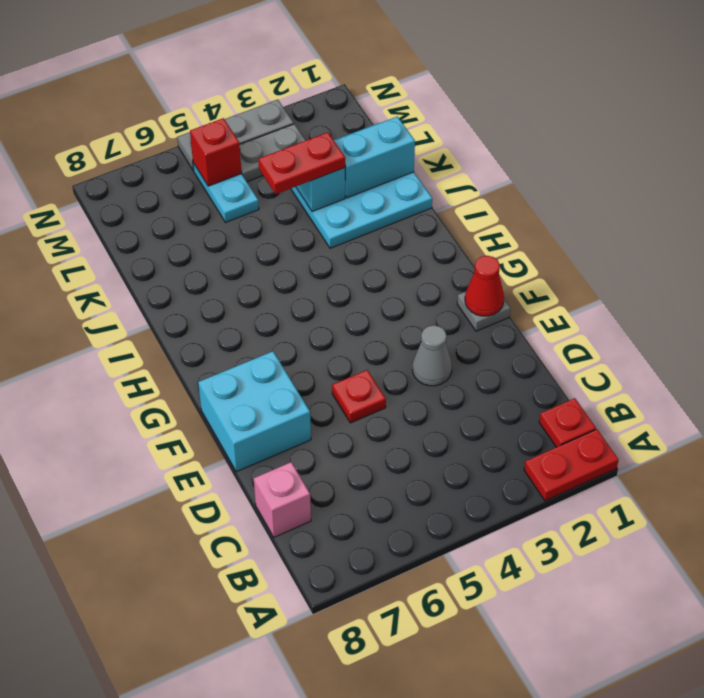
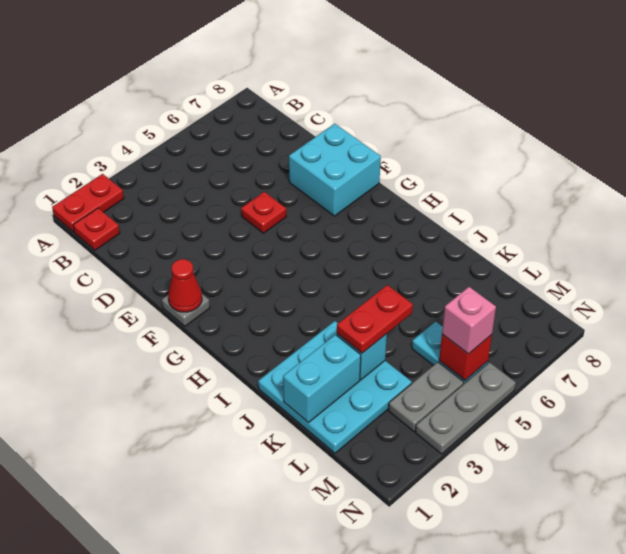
pink brick C8 level 1 -> pink brick M5 level 3
grey cone E3 level 1 -> none

